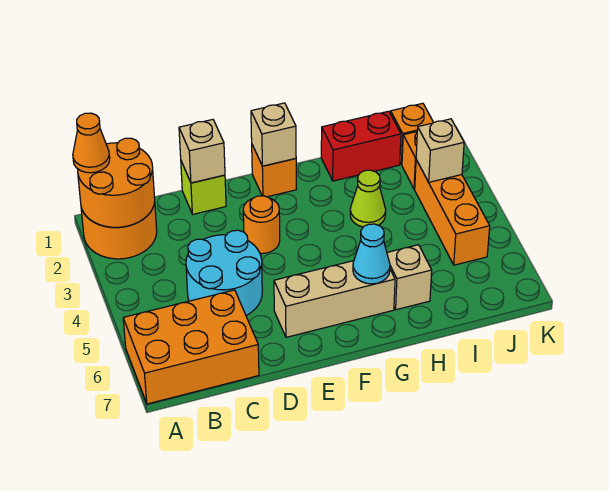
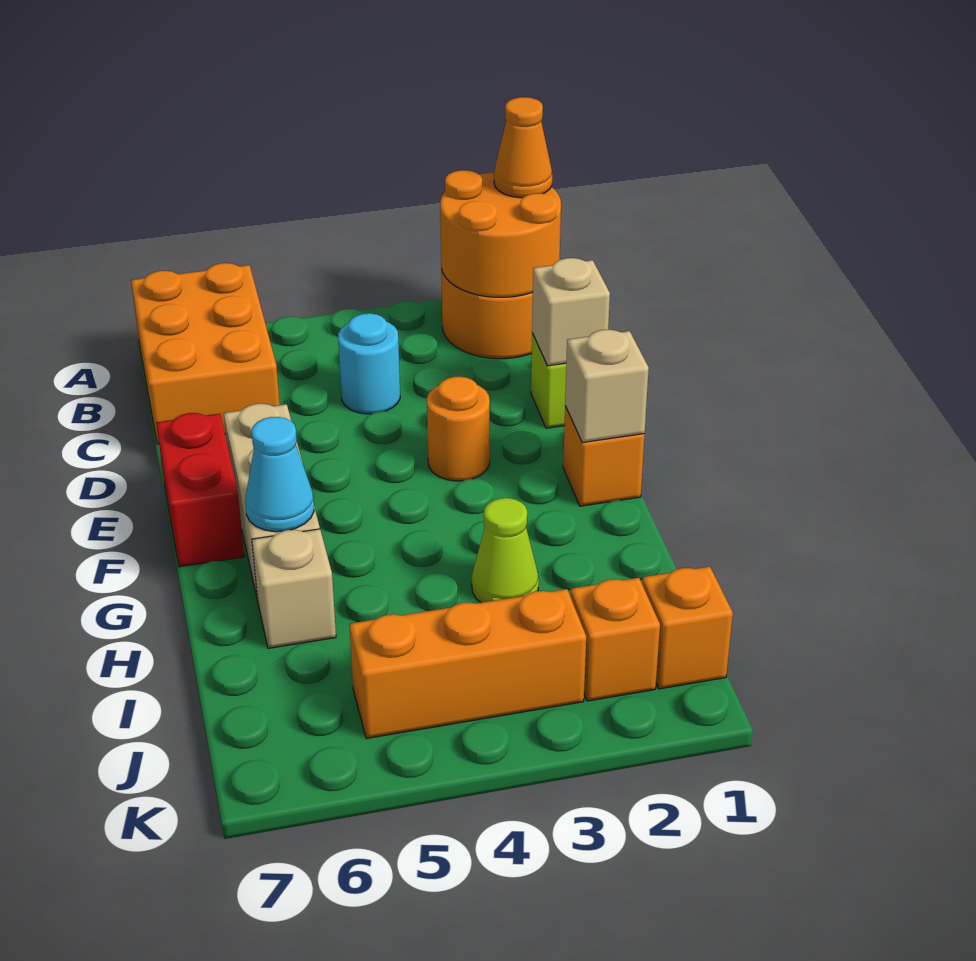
cyan round brick C4:D5 level 1 -> cyan round brick C4 level 1
red brick H1:I1 level 1 -> red brick E7:F7 level 1
tan brick J3 level 2 -> none

